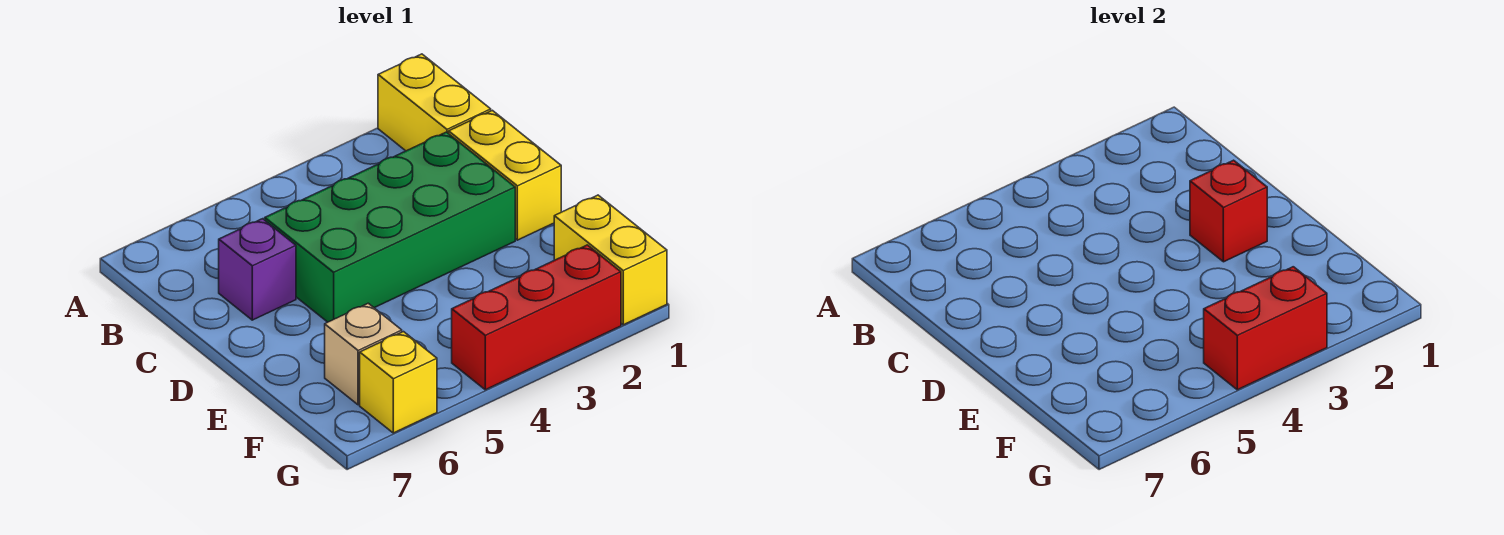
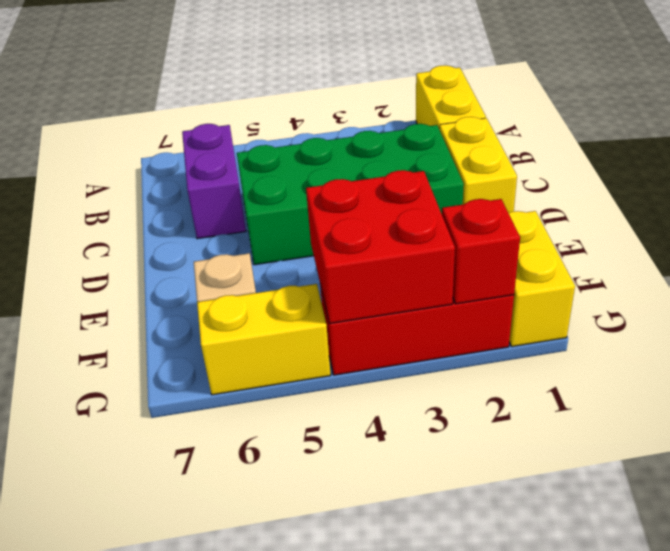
purple brick C6 level 1 -> purple brick B6:C6 level 1
red brick D2 level 2 -> red brick G2 level 2
red brick G3:G4 level 2 -> red brick F3:G4 level 2
yellow brick G6 level 1 -> yellow brick G5:G6 level 1

